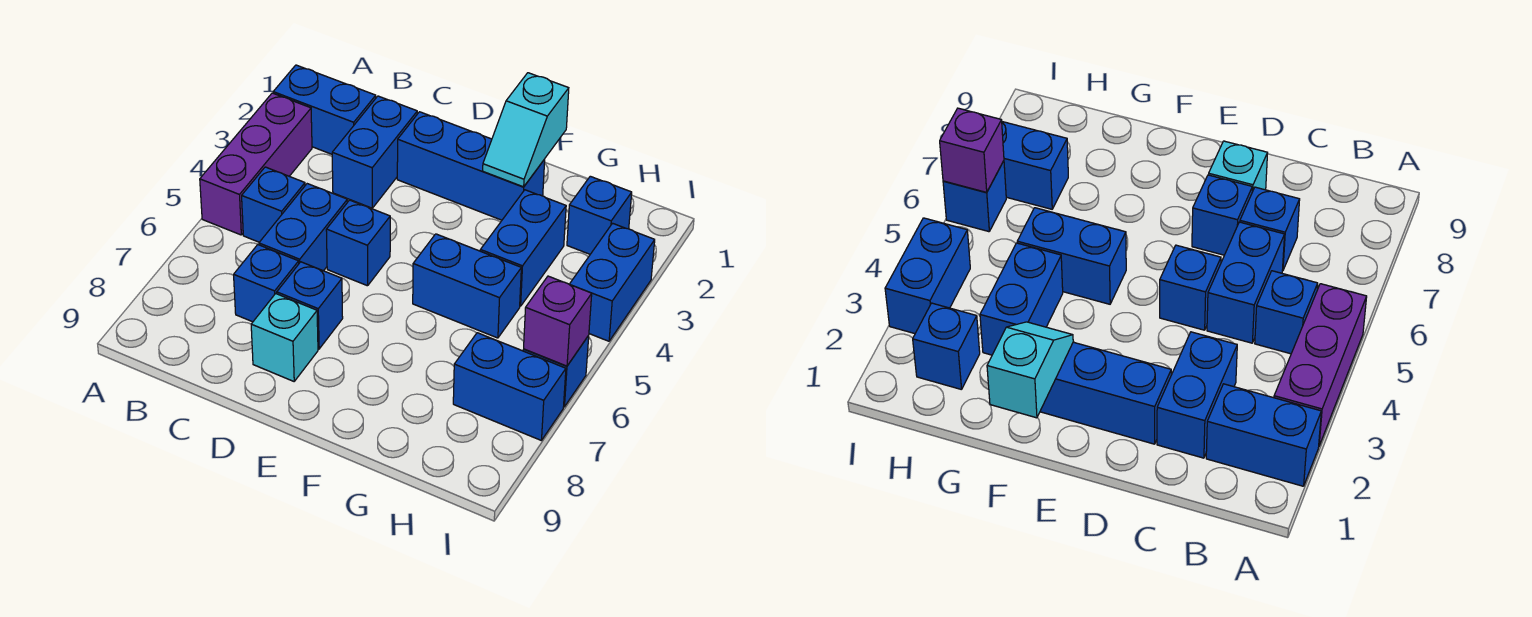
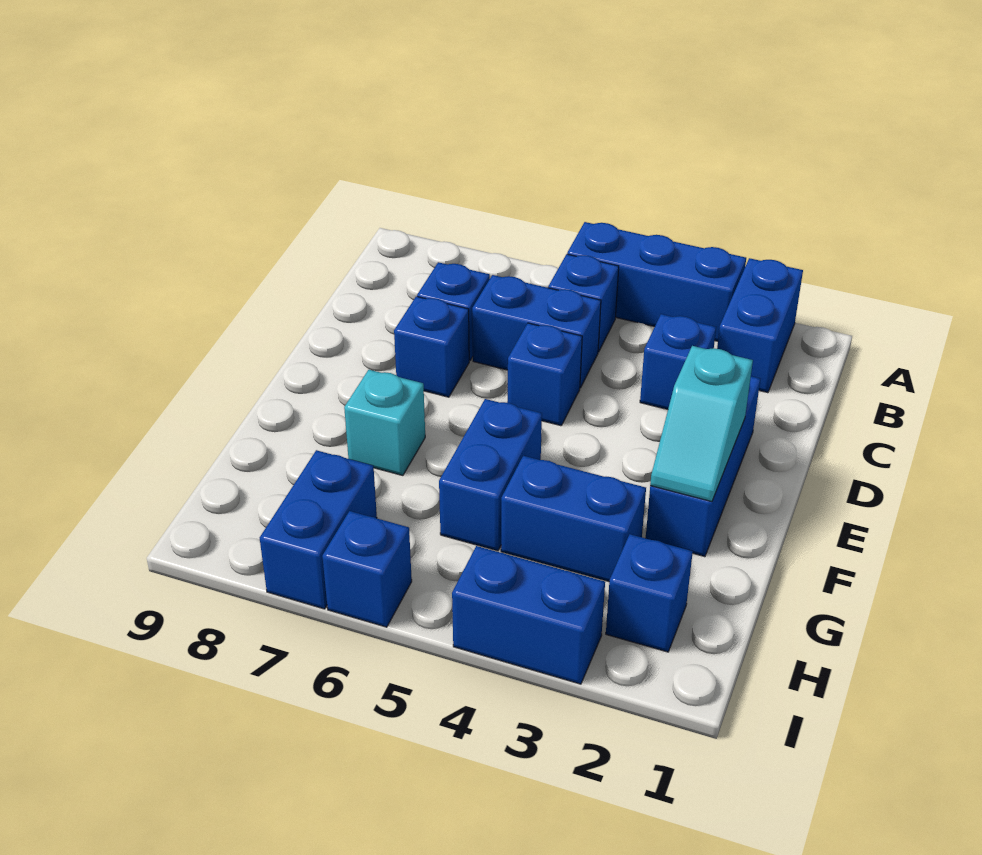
purple brick A3:A5 level 1 -> blue brick A3:A5 level 1
blue brick C2:C3 level 1 -> blue brick C3 level 1
cyan brick D8 level 1 -> cyan brick F7 level 1
cyan slope F1:F2 level 2 top 1 -> cyan slope E2:F2 level 2 top E
purple brick I6 level 2 -> none

